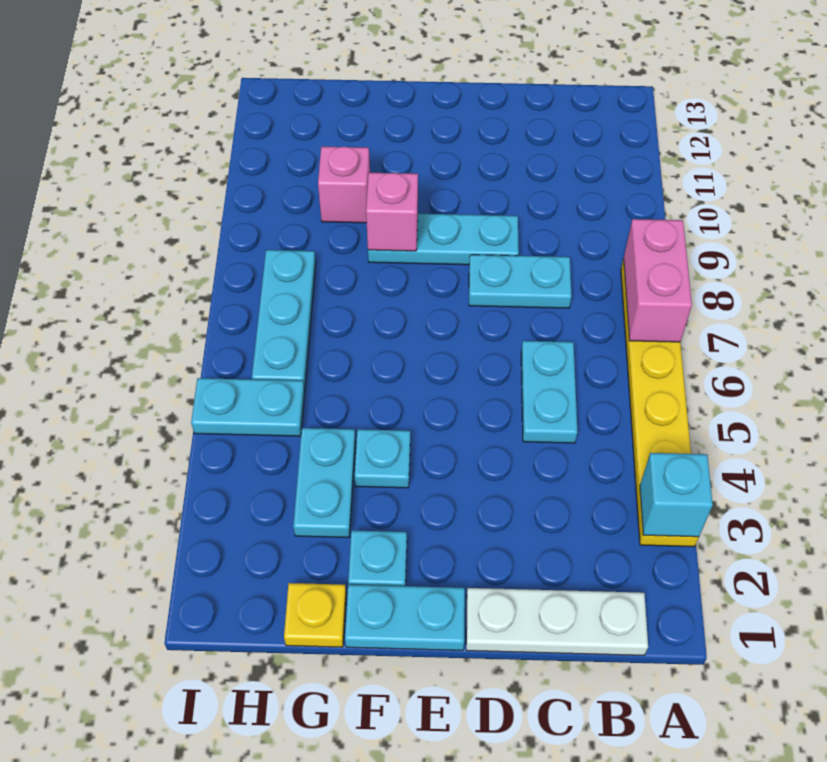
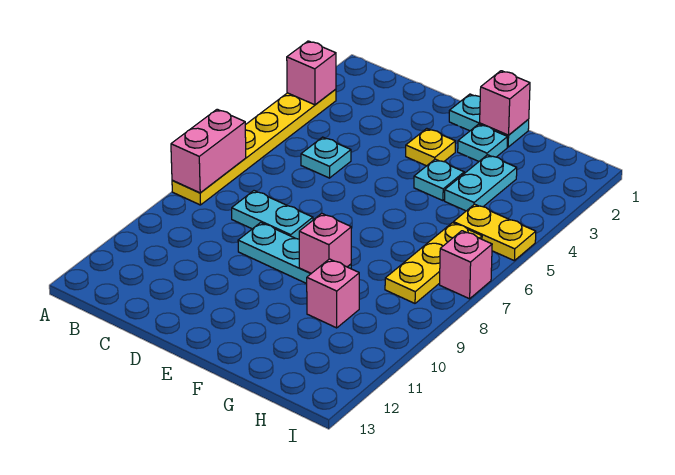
cyan brick A3 level 2 -> pink brick A3 level 2
white plate B1:D1 level 1 -> none
cyan plate C5:C6 level 1 -> cyan plate C5 level 1
none -> pink brick F1 level 2
yellow plate G1 level 1 -> yellow plate E3 level 1
cyan plate H5:I5 level 1 -> yellow plate H5:I5 level 1
cyan plate H6:H8 level 1 -> yellow plate H6:H8 level 1
none -> pink brick I7 level 1

